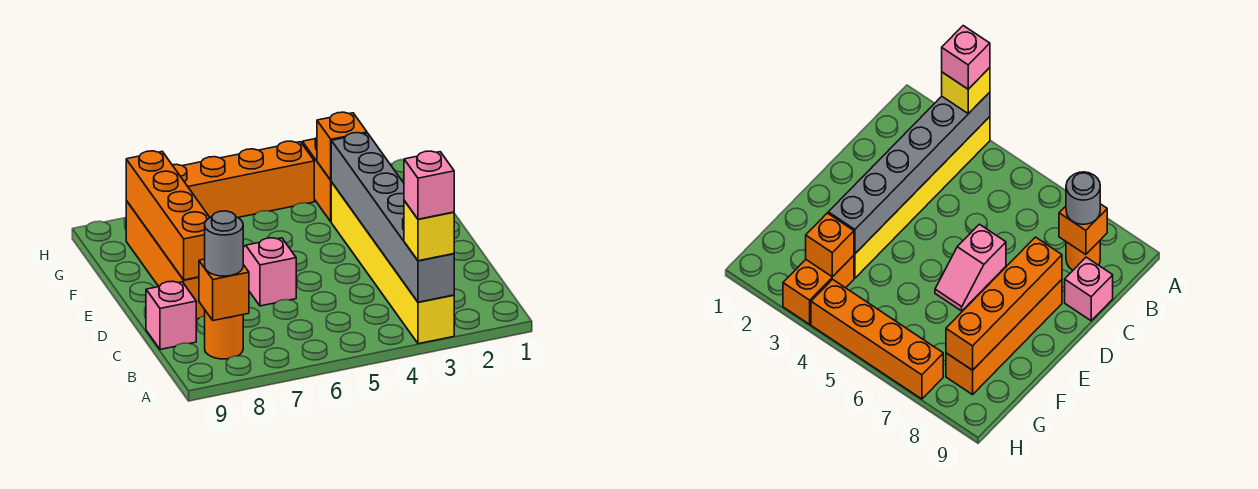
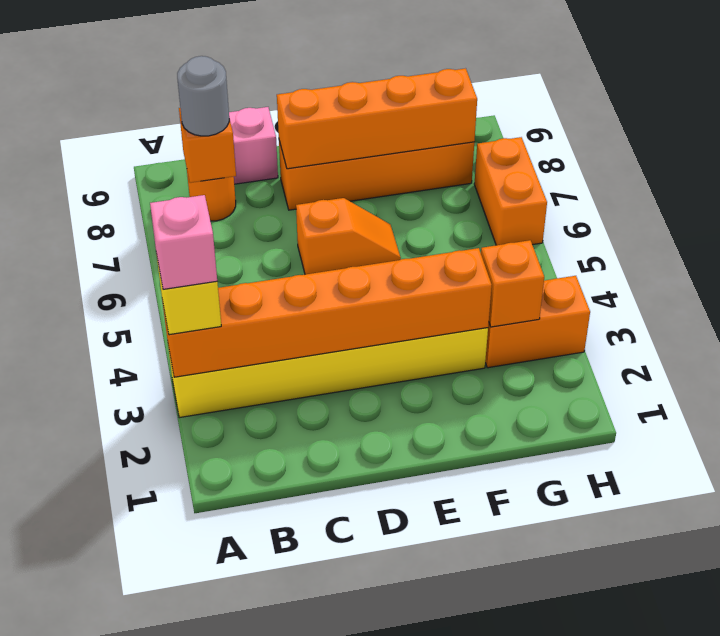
grey brick A3:F3 level 2 -> orange brick A3:F3 level 2
pink slope D6:E6 level 1 top D -> orange slope D6:E6 level 1 top D
orange brick H4:H7 level 1 -> orange brick H6:H7 level 1

